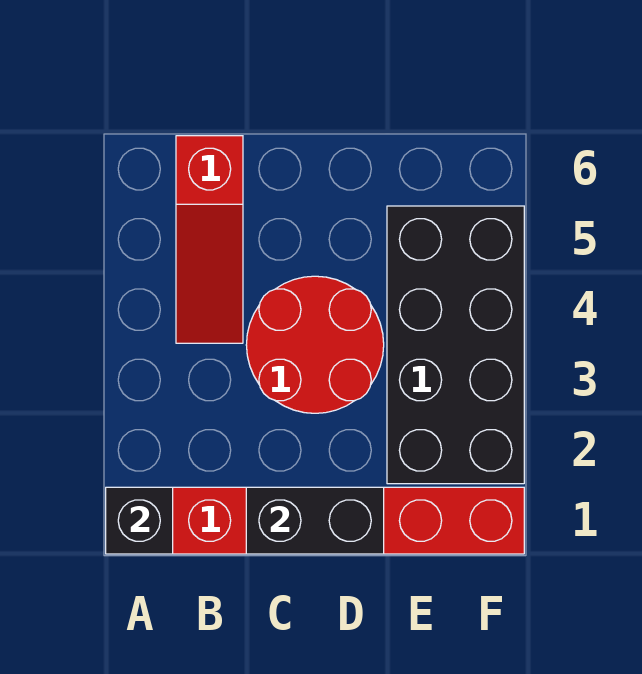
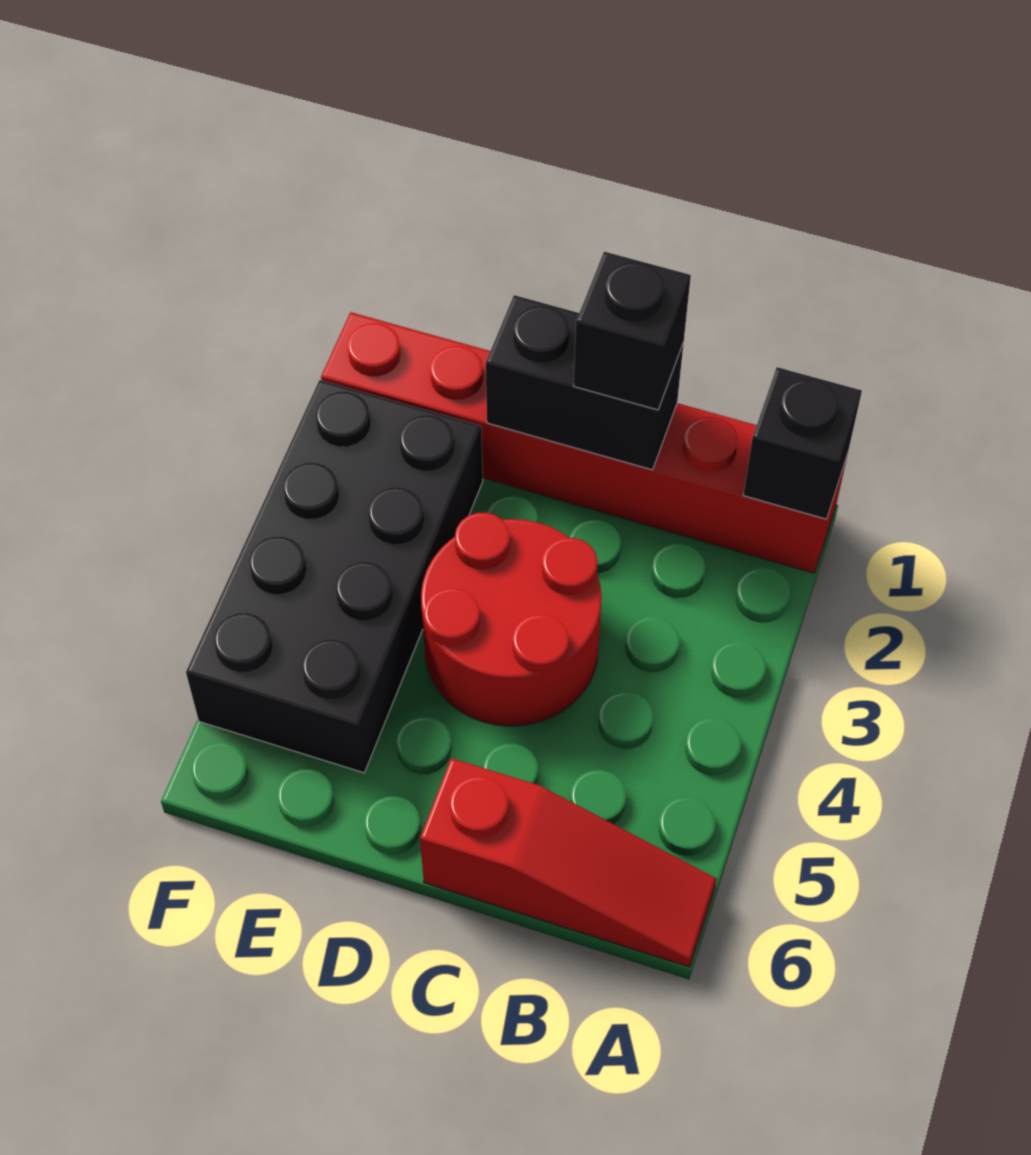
red slope B4:B6 level 1 top 6 -> red slope A6:C6 level 1 top C
none -> black brick C1 level 3

